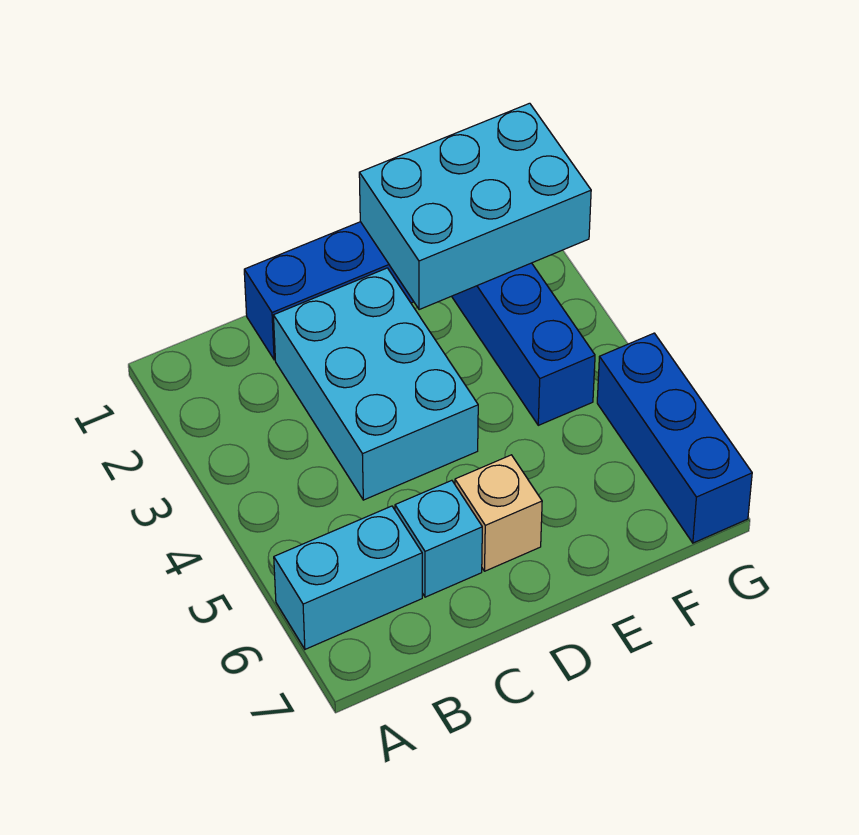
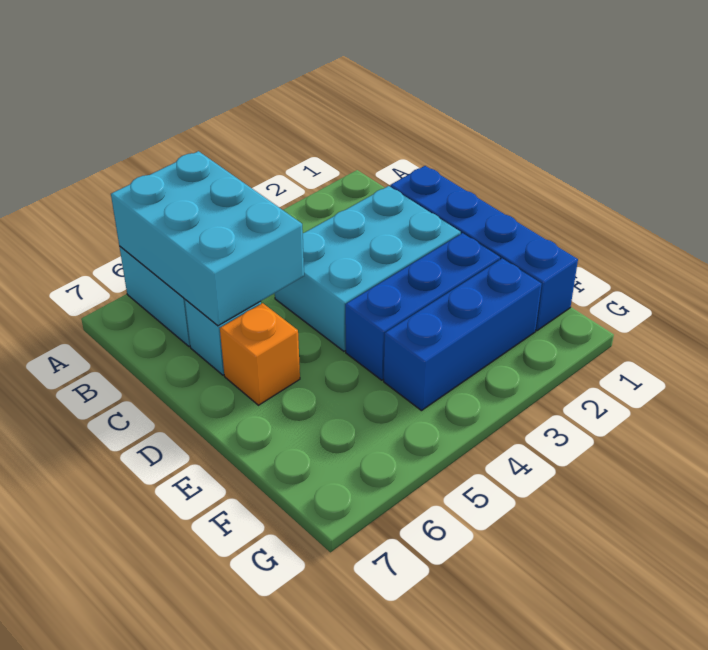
tan brick D6 level 1 -> orange brick D6 level 1
cyan brick E1:G2 level 2 -> cyan brick A5:C6 level 2
blue brick G5:G7 level 1 -> blue brick E2:E4 level 1

